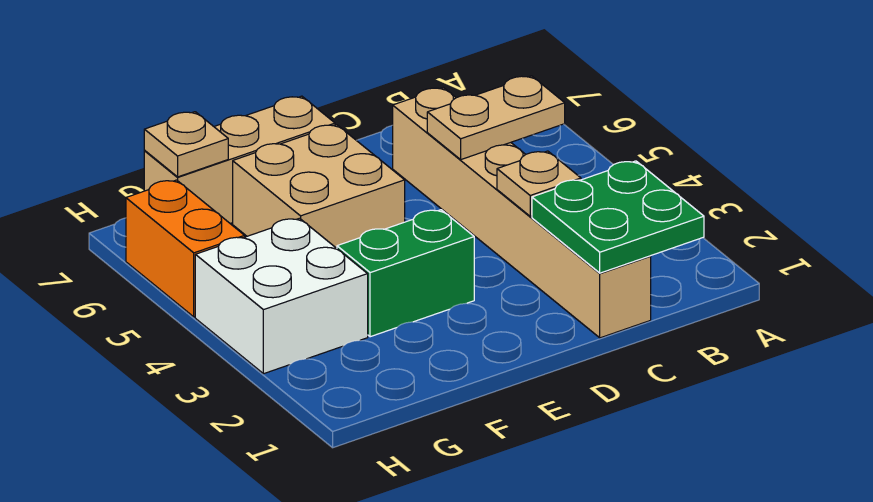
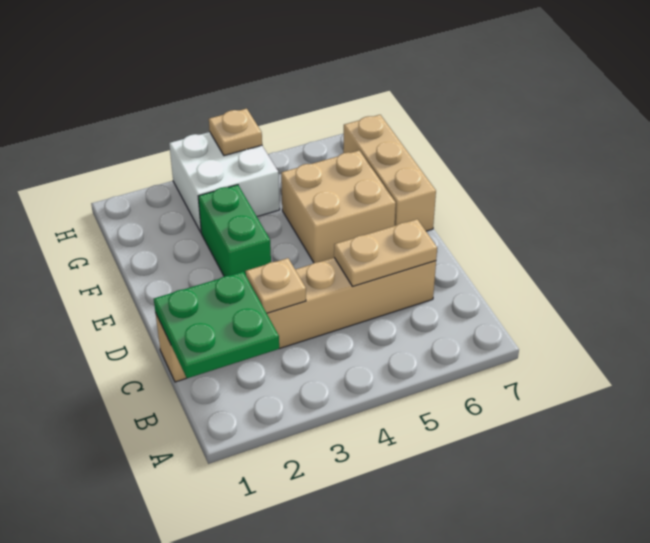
tan plate B5:C5 level 2 -> tan plate C5:C6 level 2
tan plate G7 level 2 -> tan plate H4 level 2
orange brick H5:H6 level 1 -> none

